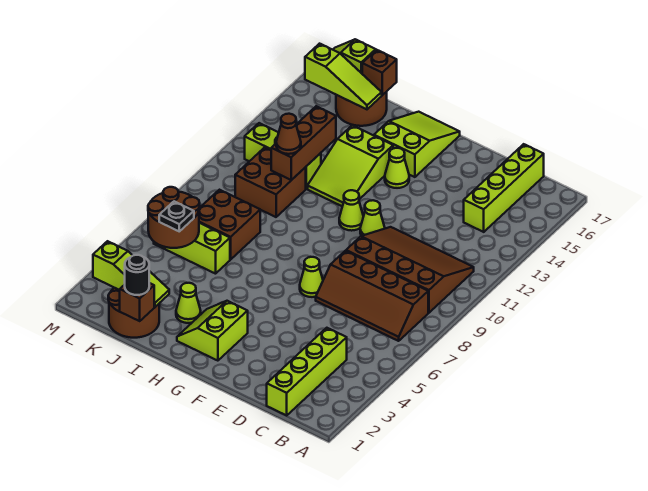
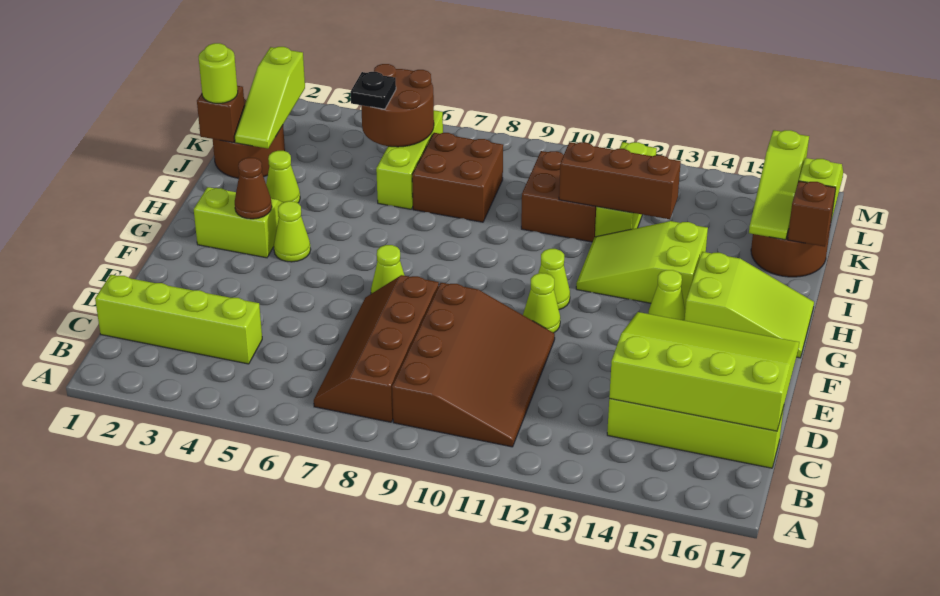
none -> lime slope C14:E17 level 2 top C
none -> lime cone G4 level 1
black round brick J1 level 3 -> lime round brick J1 level 3
brown cone J11 level 3 -> brown cone G3 level 2

